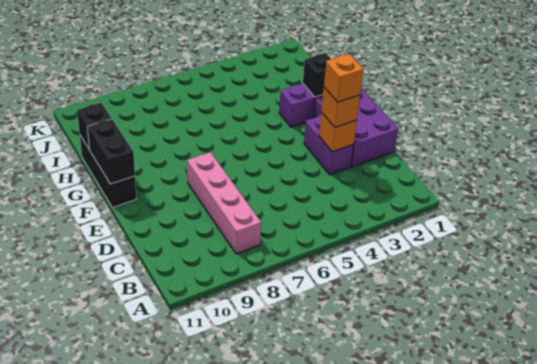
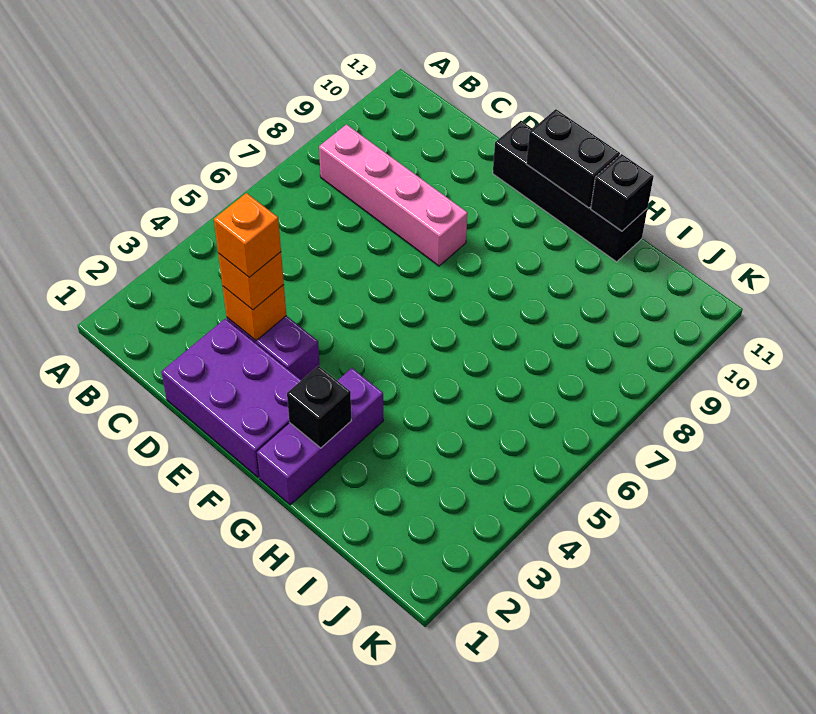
black brick F11:H11 level 1 -> black brick E11:H11 level 1

